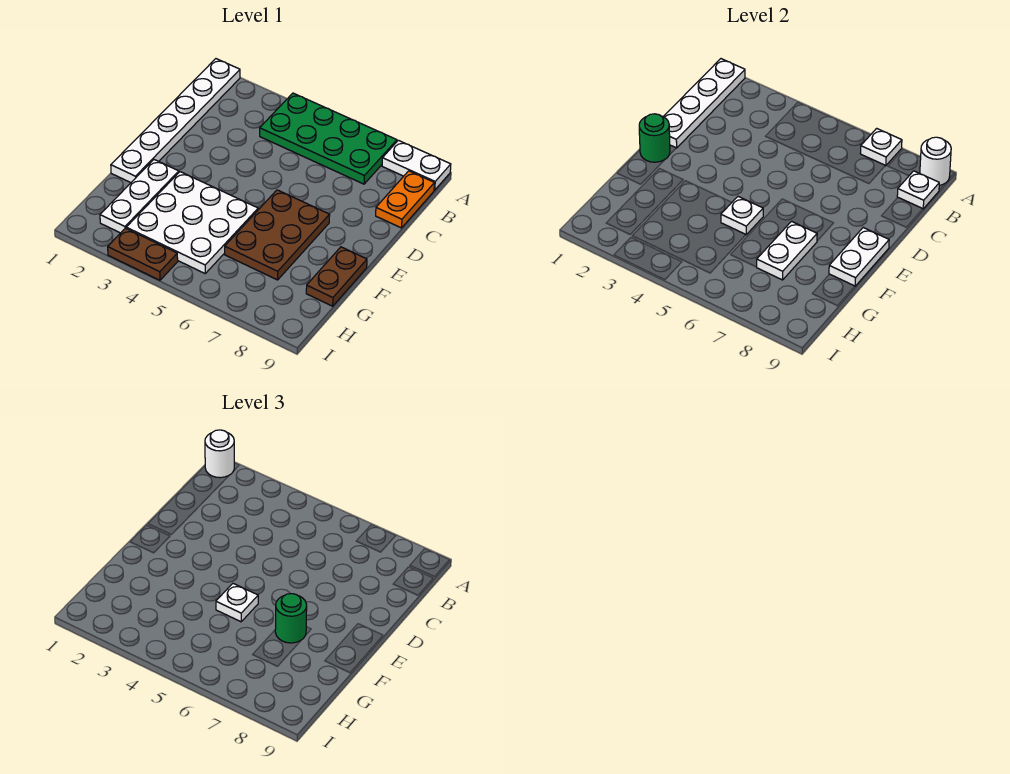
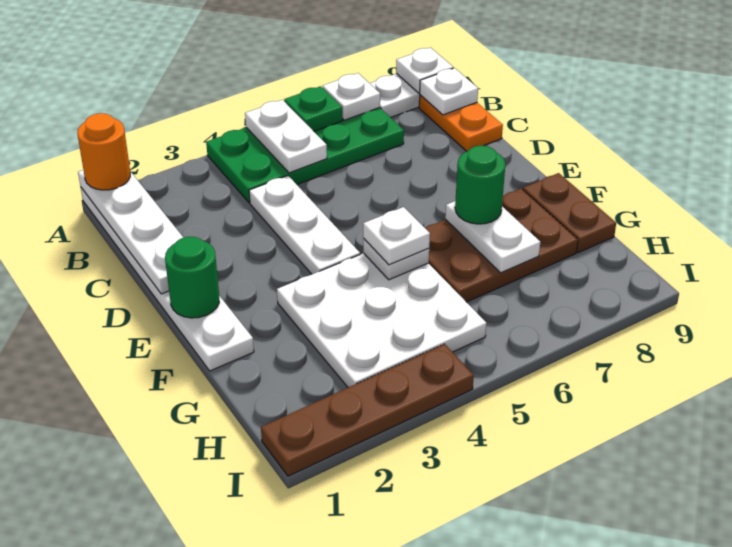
white round brick A1 level 3 -> orange round brick A1 level 3
none -> green plate A6 level 2
white round brick A9 level 2 -> white plate A9 level 2
brown plate E6:G7 level 1 -> brown plate F6:G8 level 1
white plate E9:F9 level 2 -> white plate A5:B5 level 2
white plate F2:H2 level 1 -> white plate C4:E4 level 1
brown plate I3:I4 level 1 -> brown plate I1:I4 level 1

